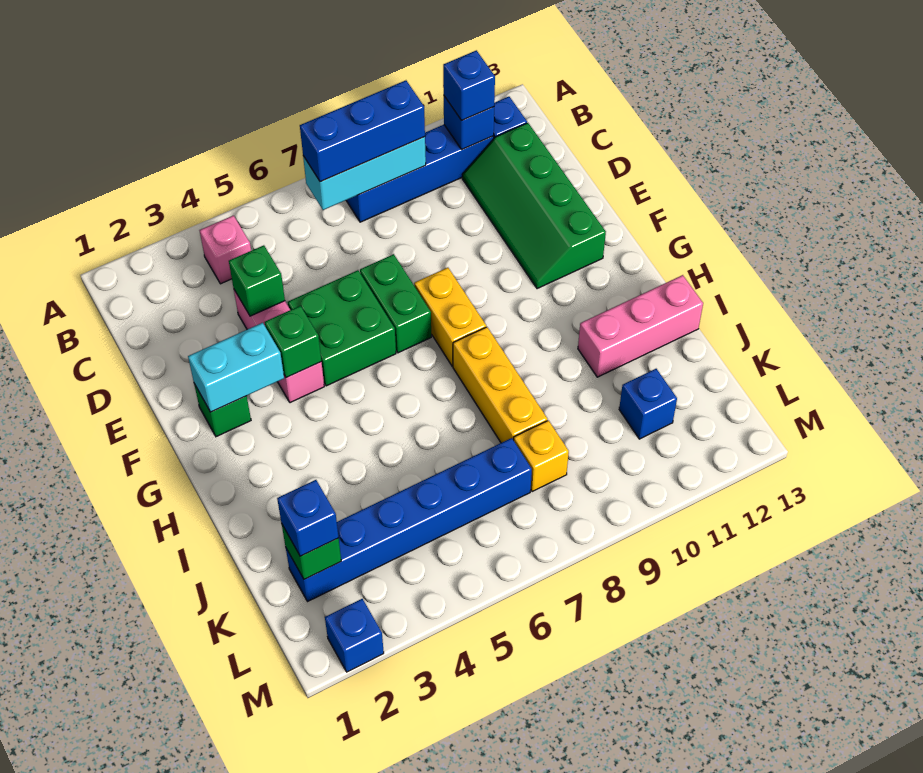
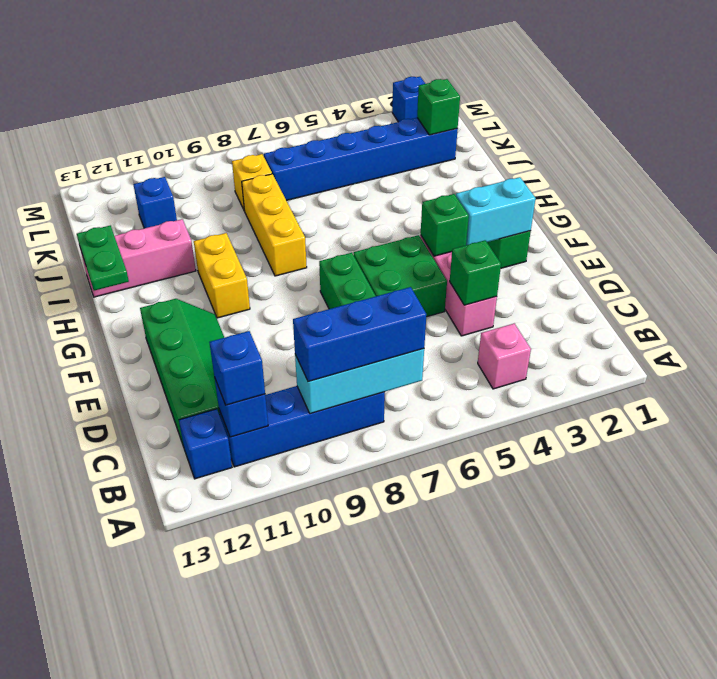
yellow brick F8:G8 level 1 -> yellow brick G10:H10 level 1
none -> green plate H13:I13 level 2
blue brick K2 level 3 -> none

